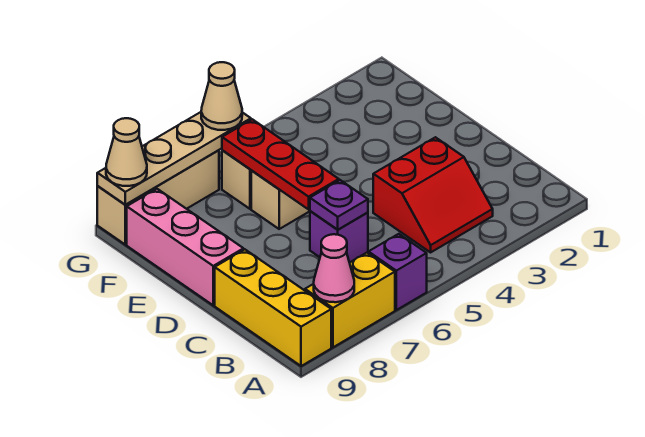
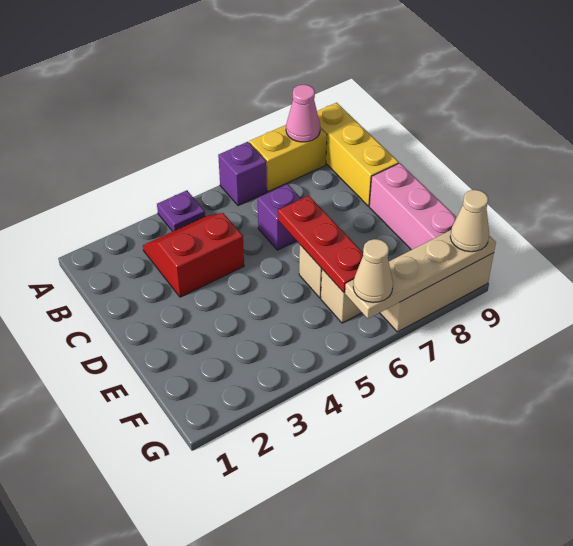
purple plate C6 level 2 -> purple plate A4 level 1

